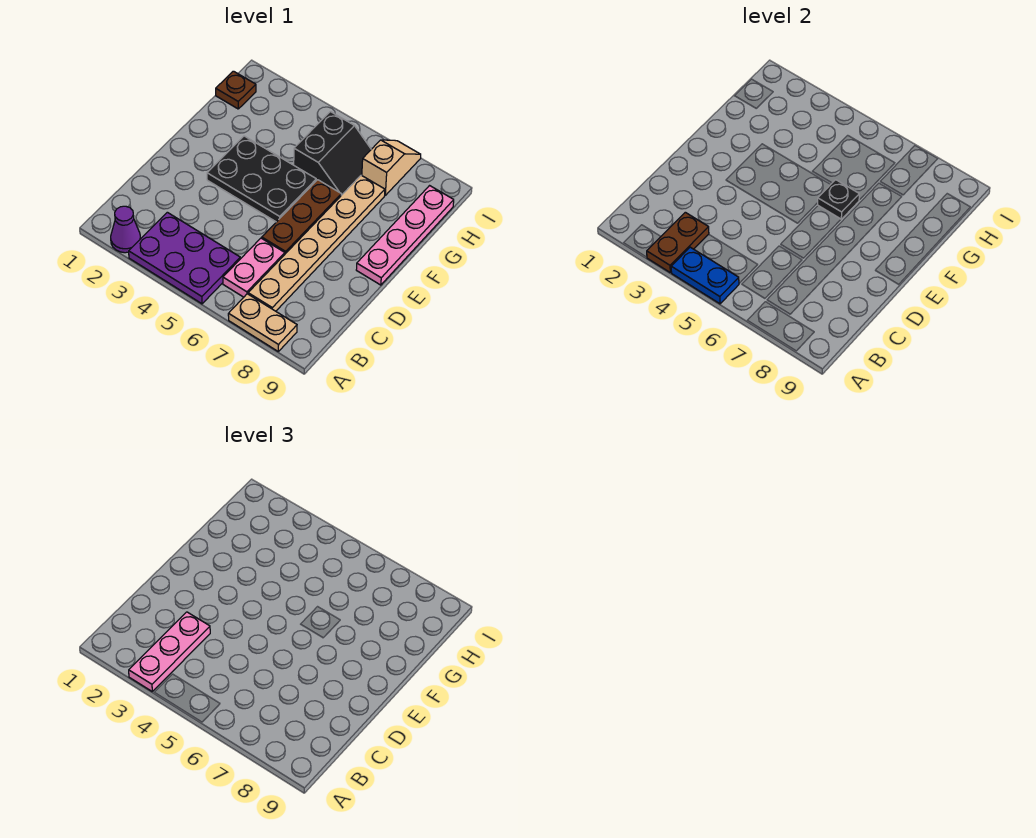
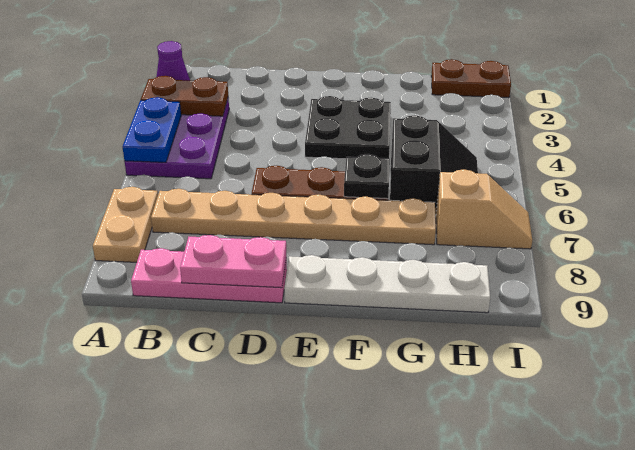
pink plate A3:C3 level 3 -> pink plate B9:D9 level 1
pink plate B6:C6 level 1 -> pink plate C9:D9 level 2
black plate E3:F5 level 1 -> black plate E3:F4 level 1
pink plate E9:H9 level 1 -> white plate E9:H9 level 1
black slope G5:H6 level 1 top 5 -> black slope G5:H6 level 1 top G
brown plate H1 level 1 -> brown plate H1:I1 level 1

